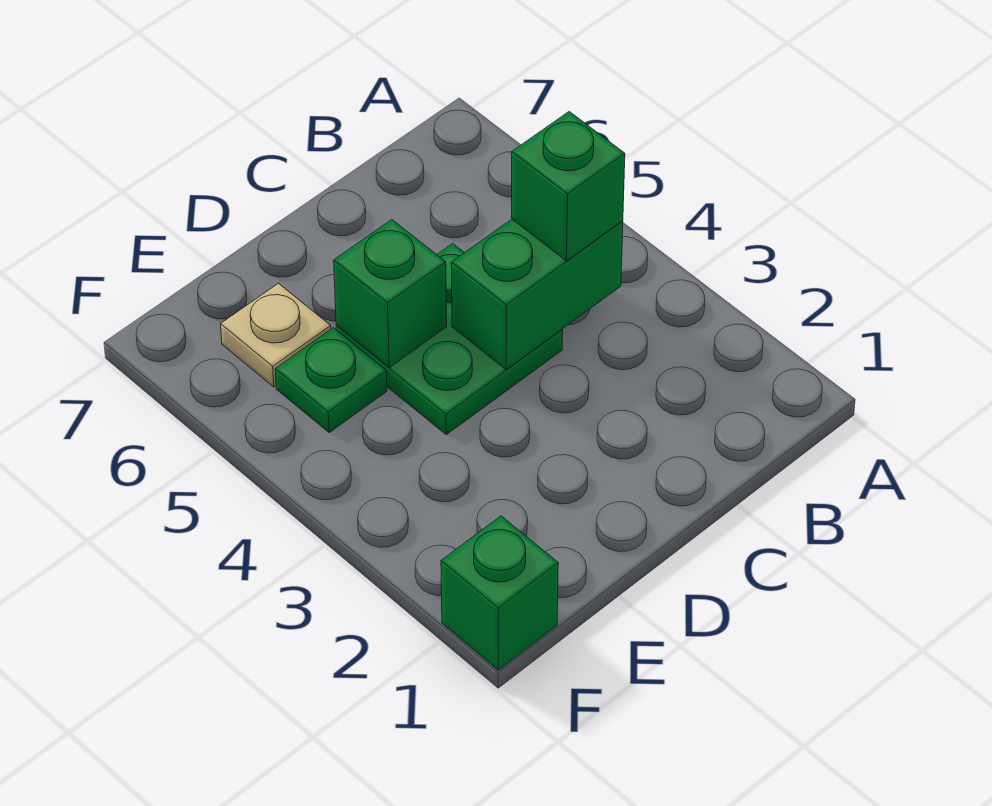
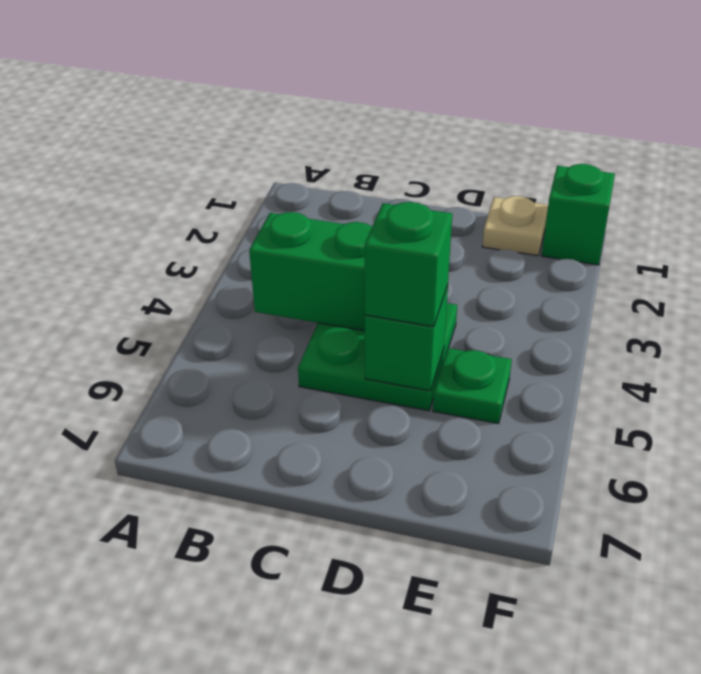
green brick B4 level 3 -> green brick D5 level 3
tan plate E6 level 1 -> tan plate E1 level 1

